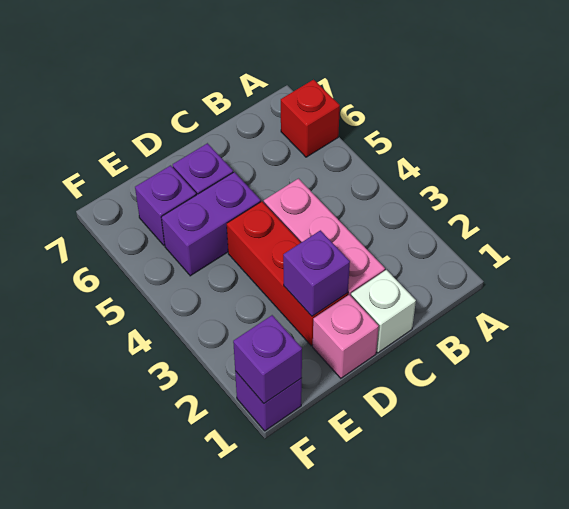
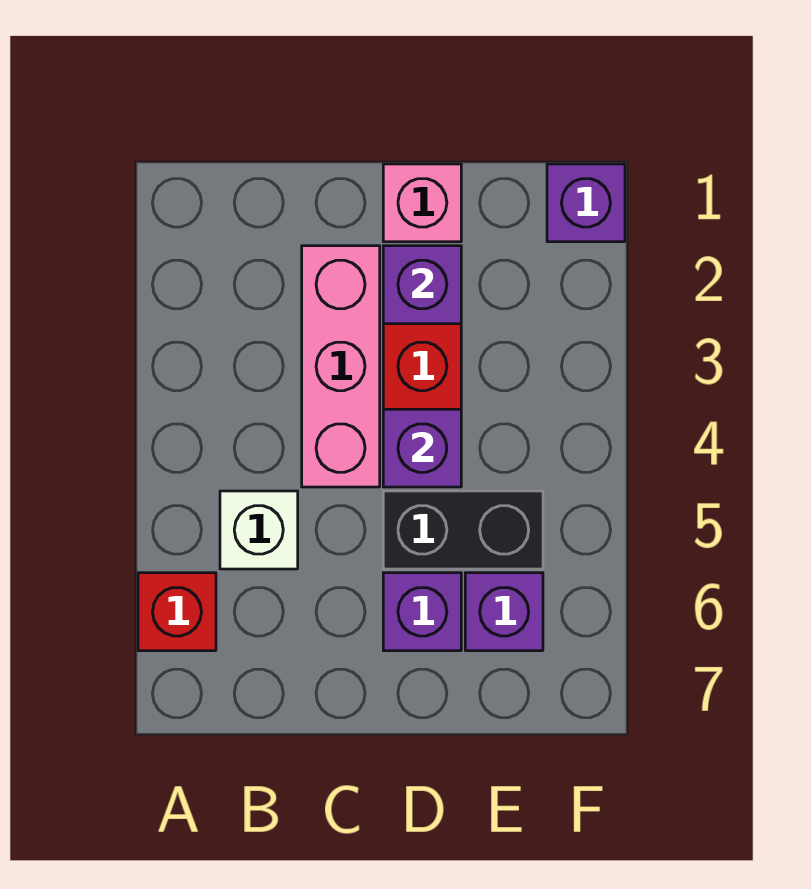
white brick C1 level 1 -> white brick B5 level 1
purple brick D5:E5 level 1 -> black brick D5:E5 level 1
purple brick F1 level 2 -> purple brick D4 level 2

